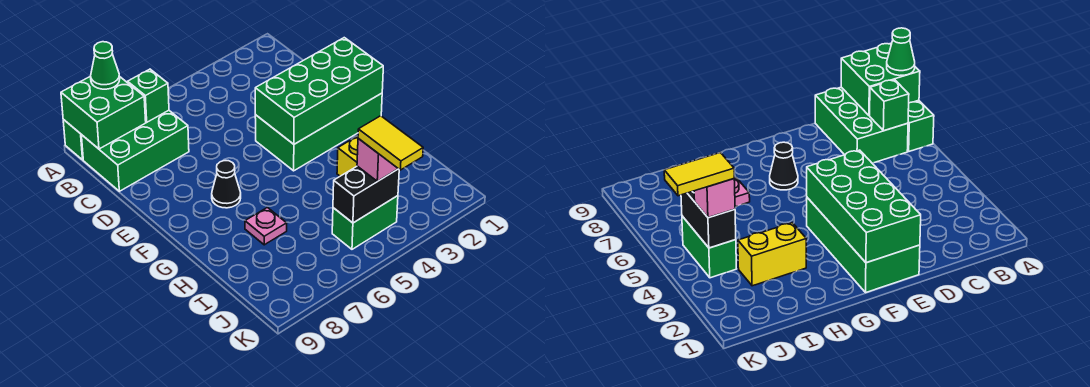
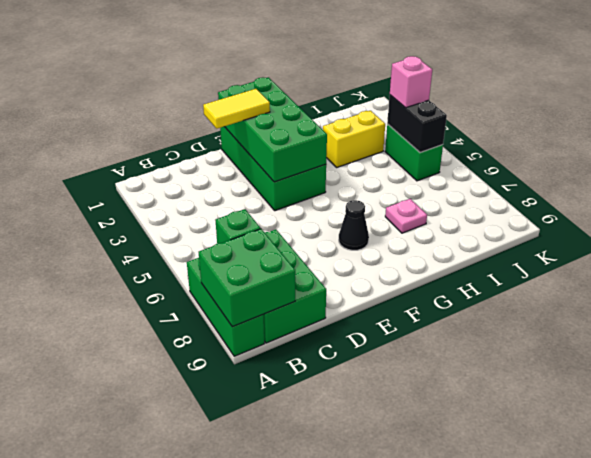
green cone A8 level 3 -> none
yellow tile J4:K4 level 4 -> yellow tile D2:E2 level 3

